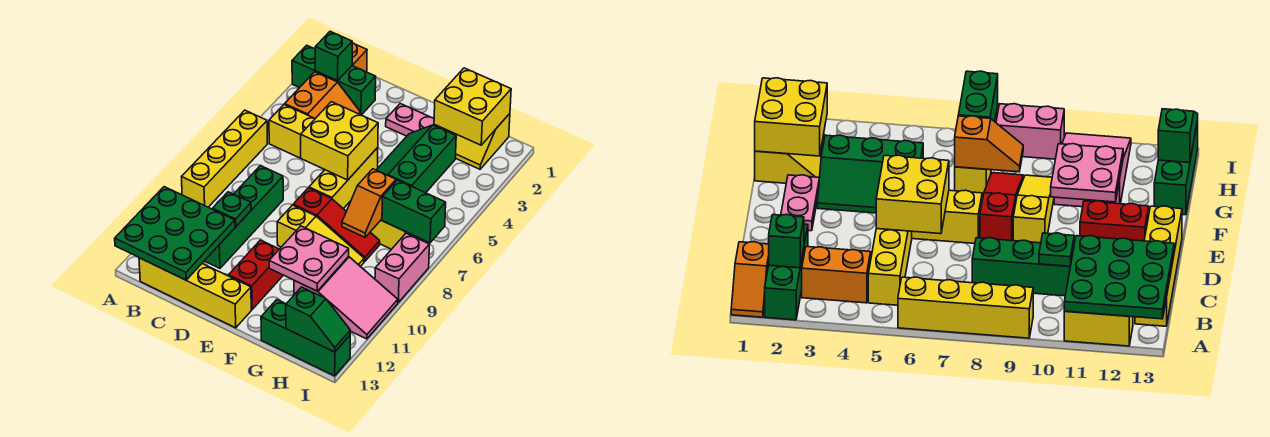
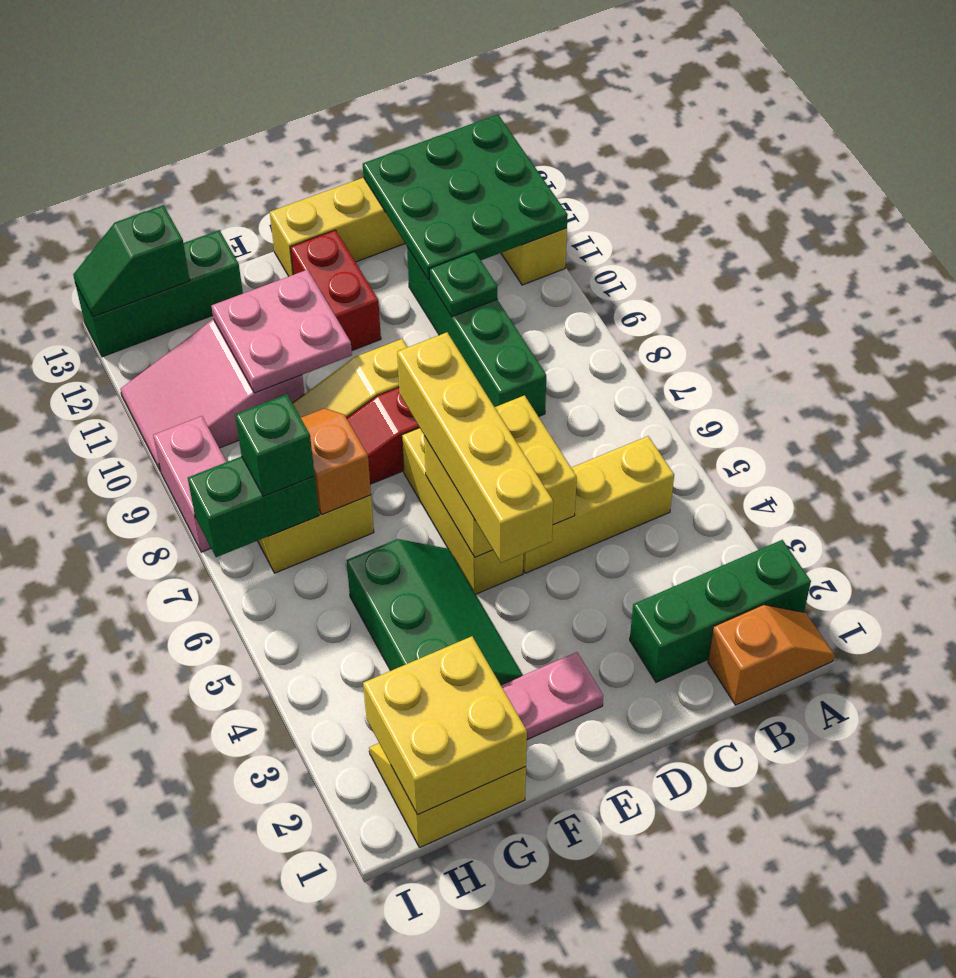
yellow brick A6:A9 level 1 -> yellow brick E4:E7 level 3
green brick B2 level 2 -> green brick H7 level 3
orange slope B3:C4 level 1 top B -> none

